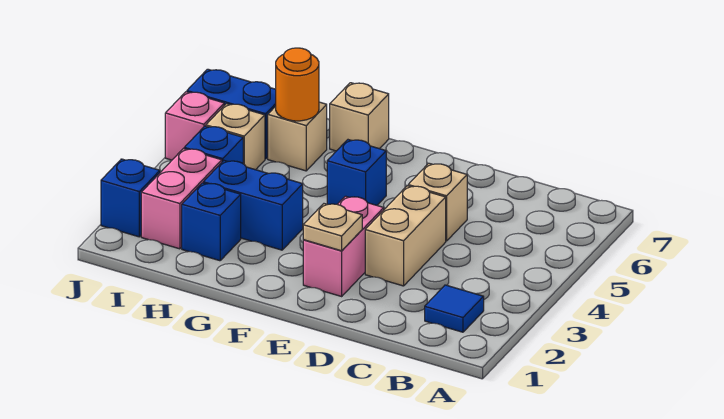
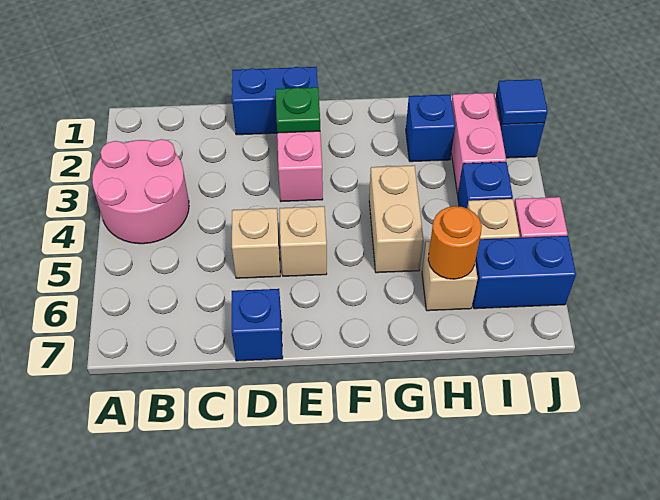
none -> pink round brick A3:B4 level 1
blue tile B2 level 1 -> blue tile J2 level 2
tan brick D3:D4 level 1 -> tan brick G4:G5 level 1
tan plate E2 level 2 -> green plate E2 level 2
blue brick F5 level 1 -> blue brick D7 level 1
blue brick G3:H3 level 1 -> blue brick D1:E1 level 1
tan brick G7 level 1 -> tan brick E5 level 1

